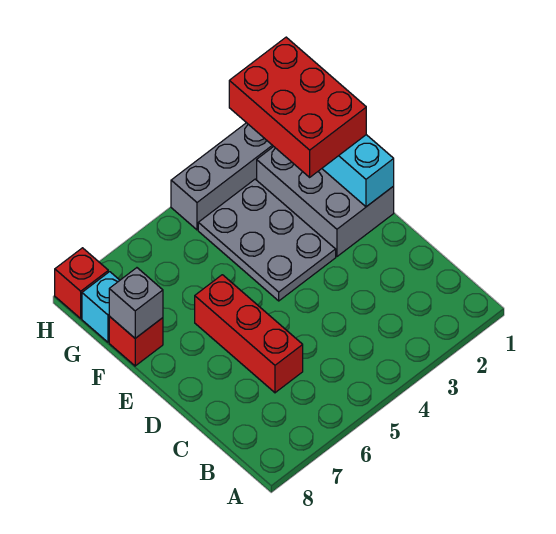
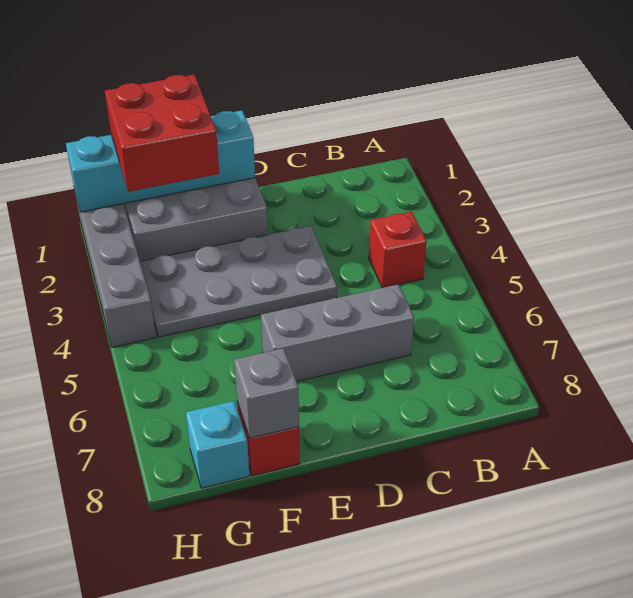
red brick C6:E6 level 1 -> grey brick C6:E6 level 1
grey plate E3:G4 level 1 -> grey plate D3:G4 level 1
red brick F1:H2 level 3 -> red brick F1:G2 level 3
red brick H8 level 1 -> red brick B4 level 1

